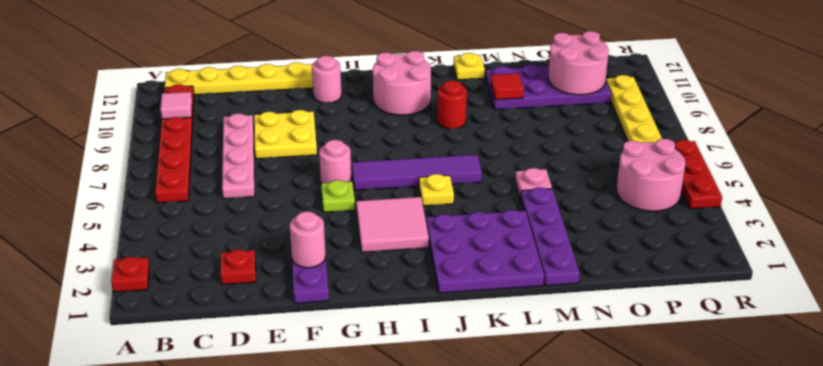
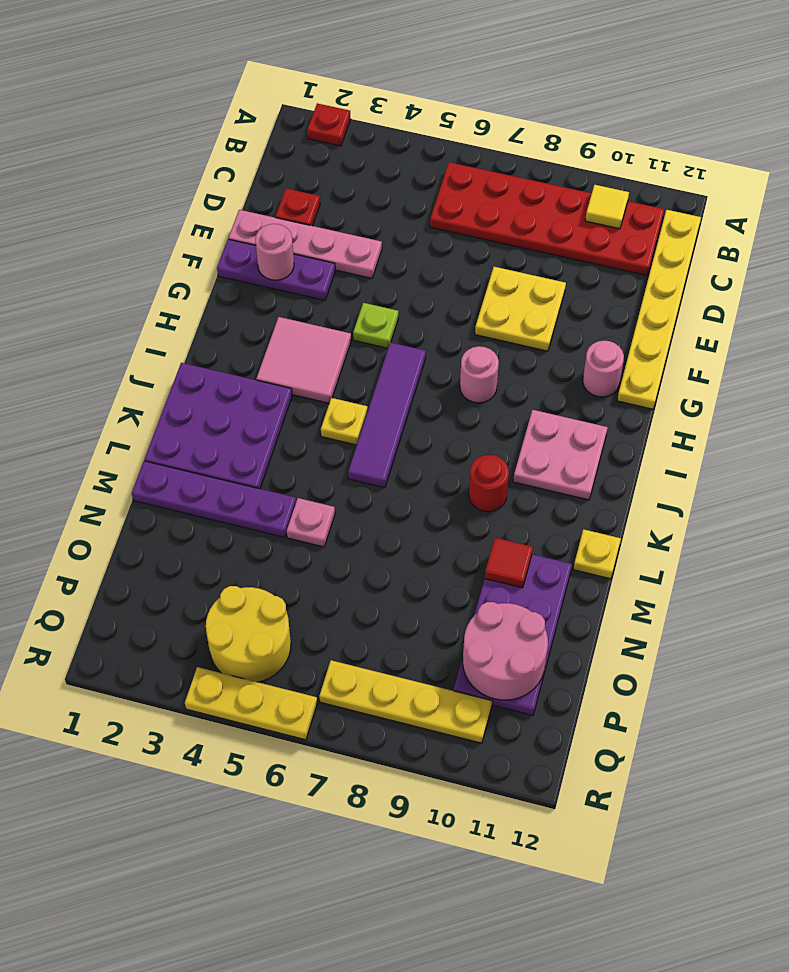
red plate B6:B11 level 1 -> red plate B6:C11 level 1
pink tile B10 level 2 -> yellow tile B10 level 2
pink plate D6:D9 level 1 -> pink plate E1:E4 level 1
pink round brick G6 level 1 -> pink round brick H8 level 1
pink round brick I10:J11 level 1 -> pink plate I10:J11 level 1
pink round brick P4:Q5 level 1 -> yellow round brick P4:Q5 level 1
red plate R4:R6 level 1 -> yellow plate R4:R6 level 1

